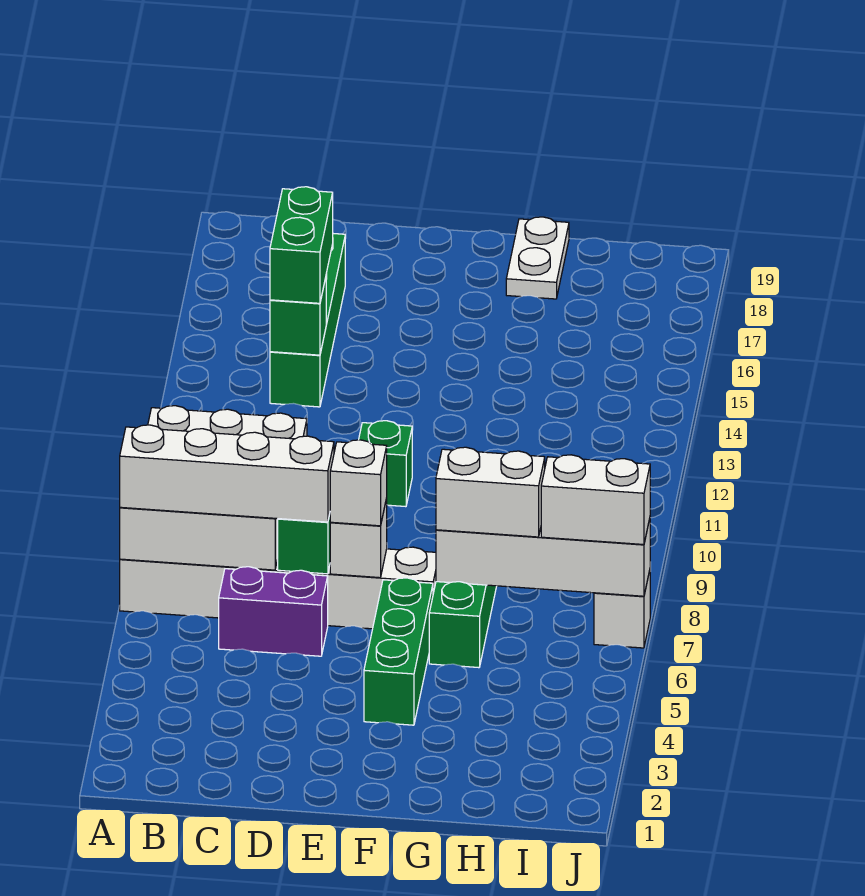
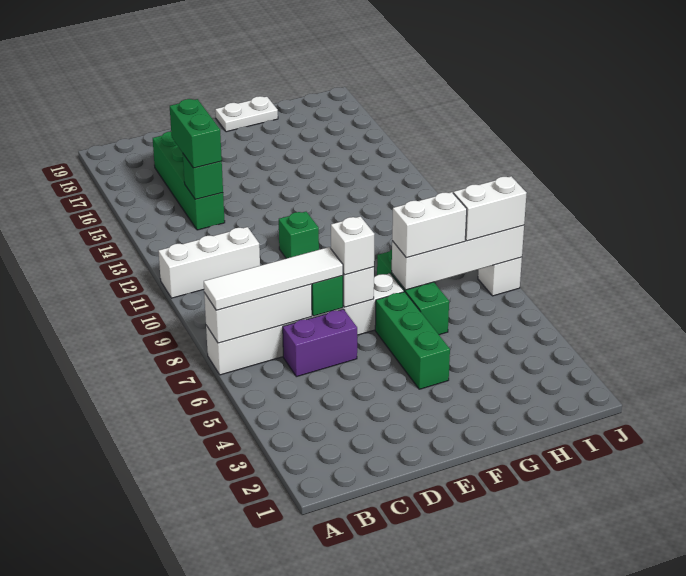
white brick A7:D7 level 3 -> white tile A7:D7 level 3
white plate G18:G19 level 1 -> white plate F19:G19 level 1

